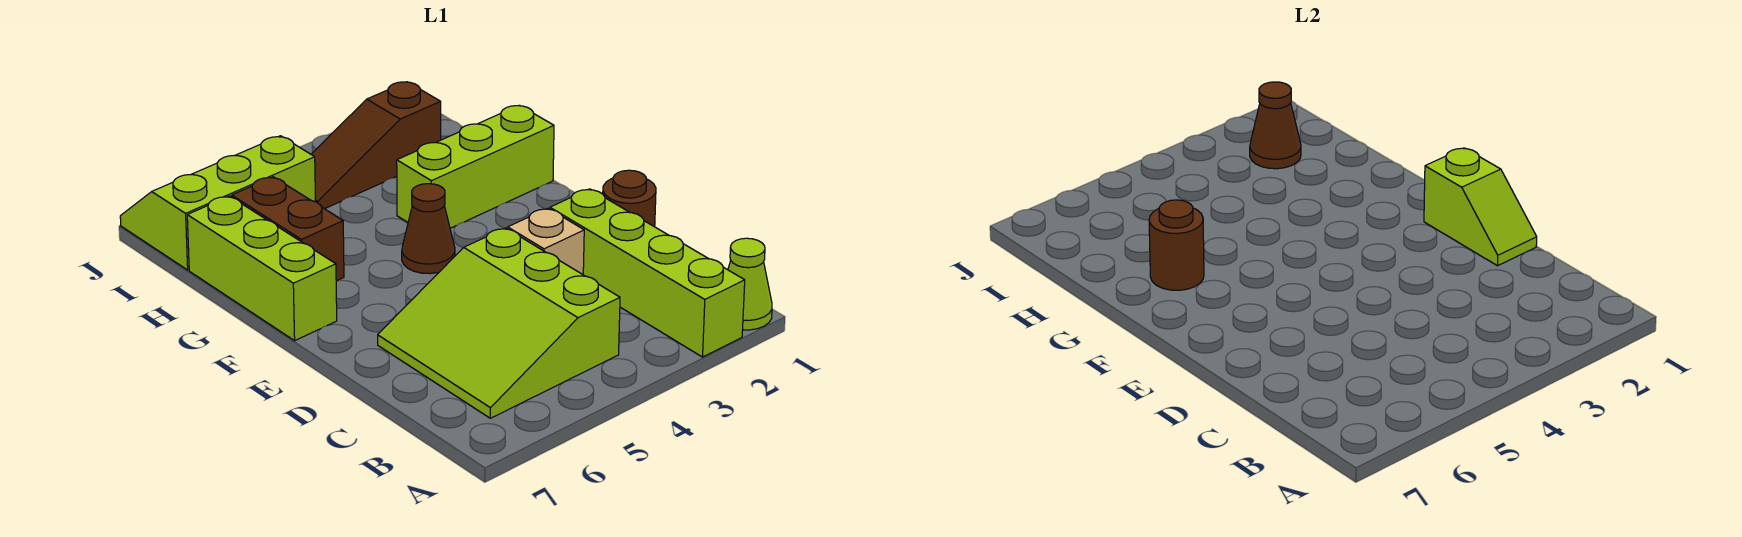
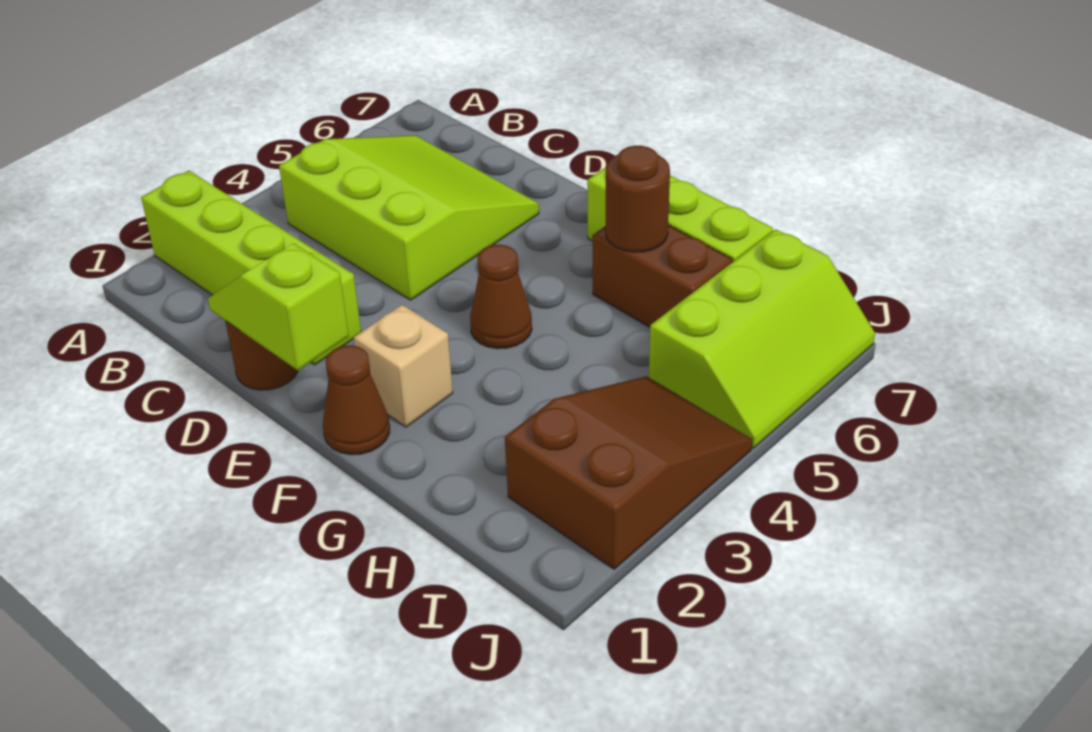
lime cone A1 level 1 -> none
tan brick D3 level 1 -> tan brick F2 level 1
lime brick G1:G3 level 1 -> none
brown slope I2:I4 level 1 top 2 -> brown slope I2:J4 level 1 top 2
brown cone I2 level 2 -> brown cone F1 level 1

